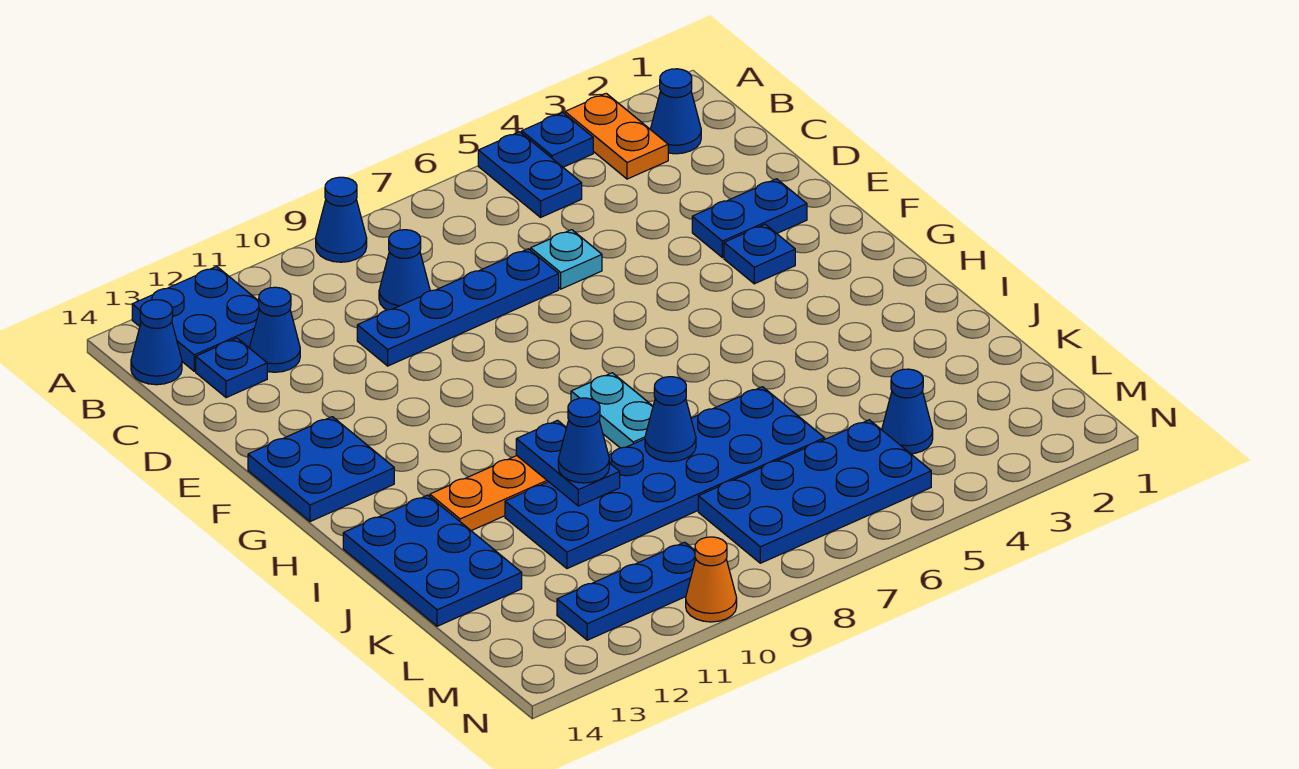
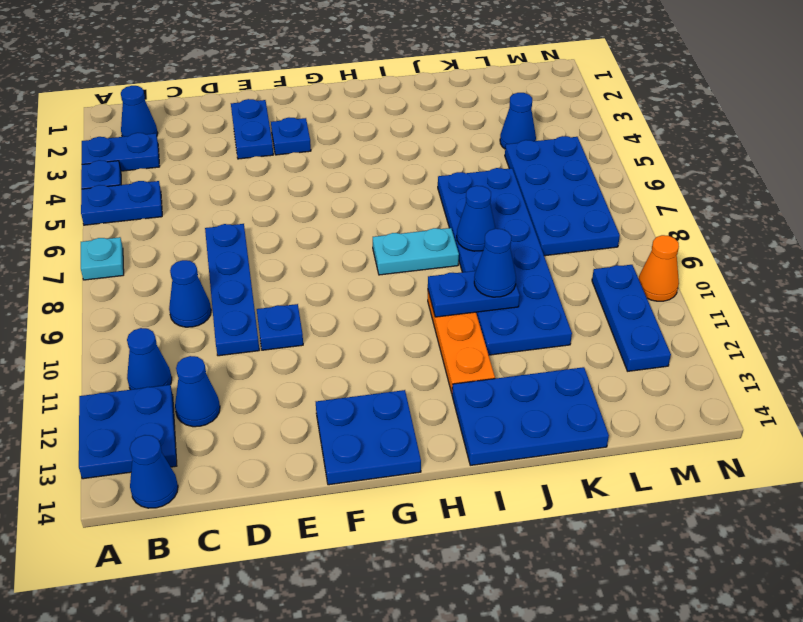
orange plate A3:B3 level 1 -> blue plate A3:B3 level 1
blue cone A9 level 1 -> blue cone B11 level 1
blue plate C13 level 1 -> blue plate E10 level 1
cyan plate D6 level 1 -> cyan plate A7 level 1

